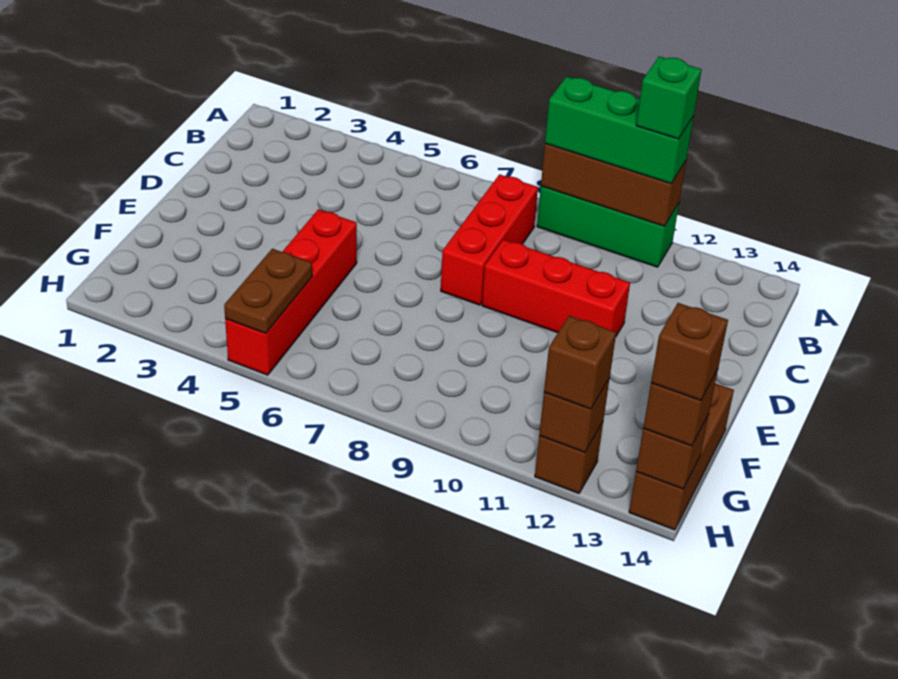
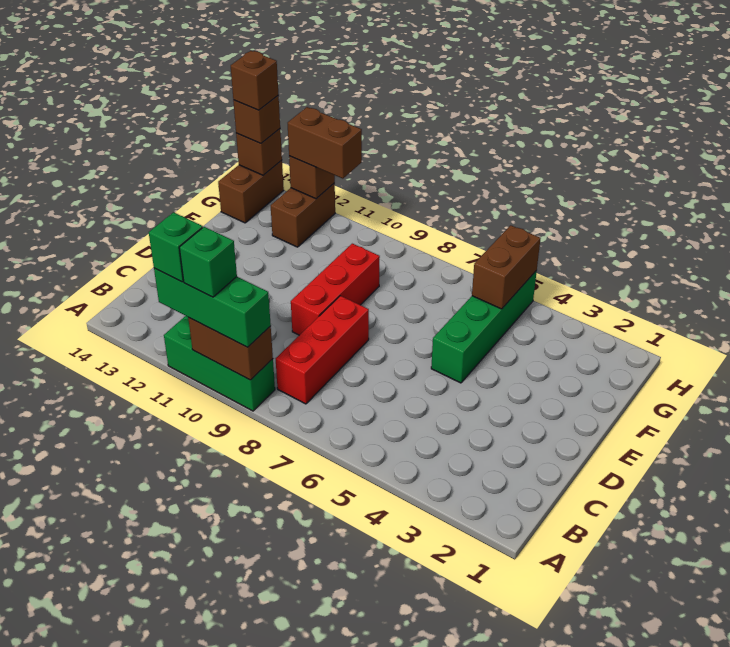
brown brick A9:A11 level 2 -> brown brick A9:A10 level 2
none -> green brick A10 level 4
red brick D9:D11 level 1 -> red brick D9:F9 level 1
red brick E5:H5 level 1 -> green brick E5:H5 level 1
brown brick F14:H14 level 1 -> brown brick G14:H14 level 1
brown plate G5:H5 level 2 -> brown brick G5:H5 level 2
brown brick H12 level 1 -> brown brick G12:H12 level 1
brown brick H12 level 3 -> brown brick H11:H12 level 3

